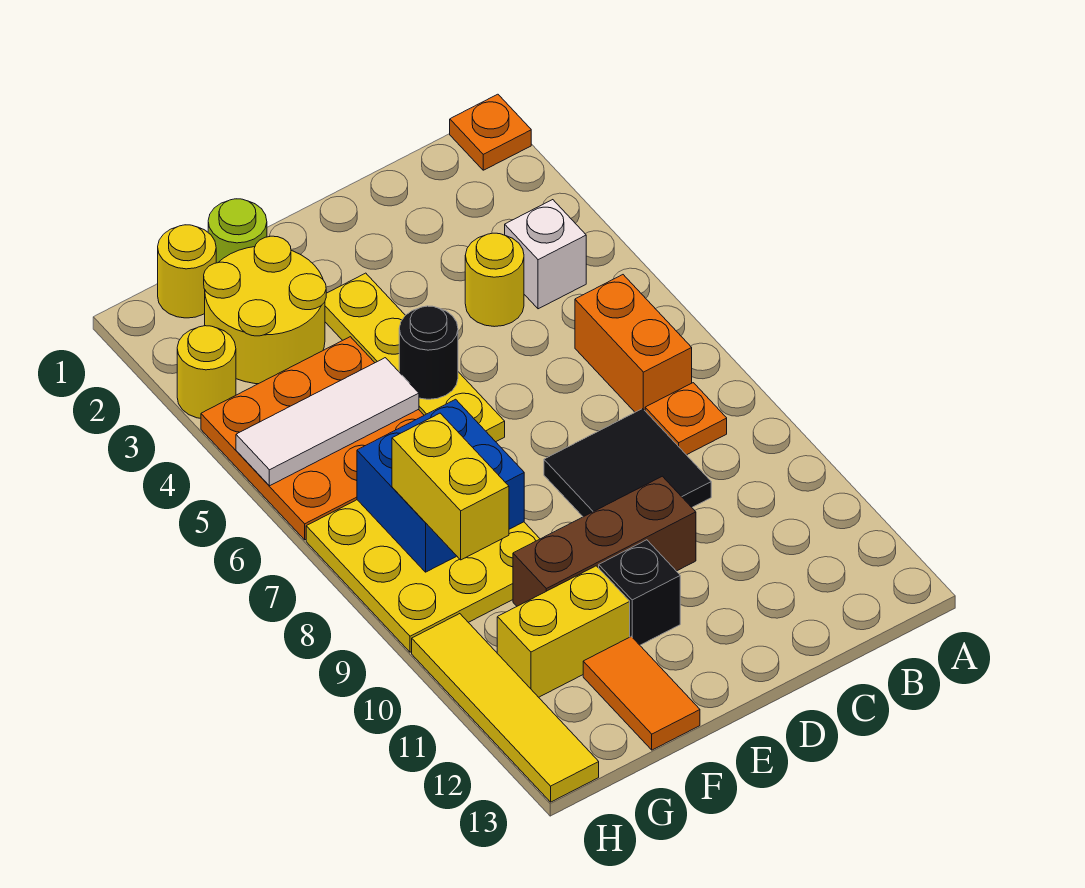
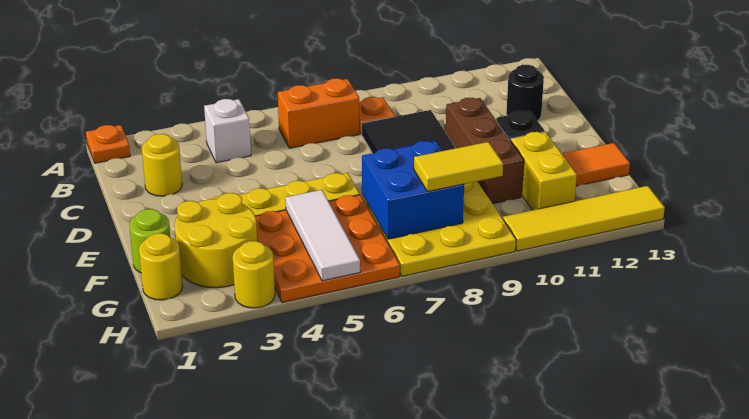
yellow round brick C4 level 1 -> yellow round brick C2 level 1
black round brick E5 level 2 -> black round brick C12 level 1
yellow brick G8:G9 level 3 -> yellow tile G8:G9 level 3

